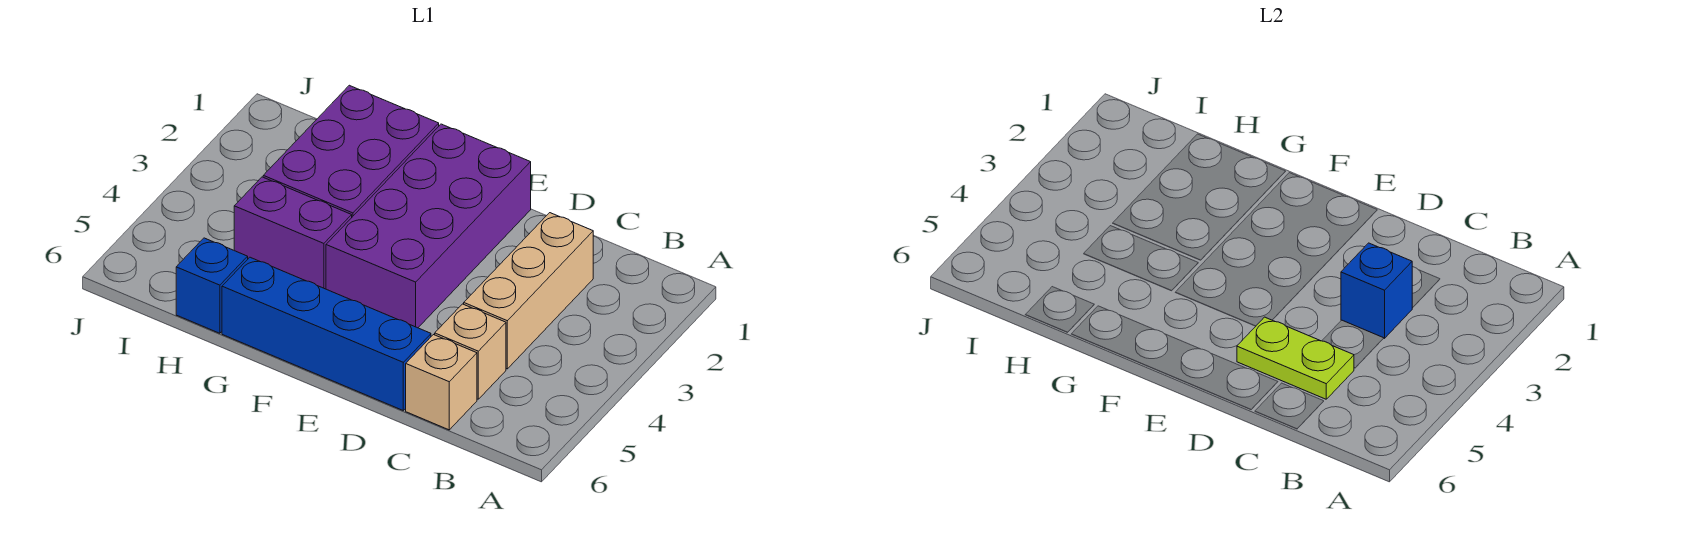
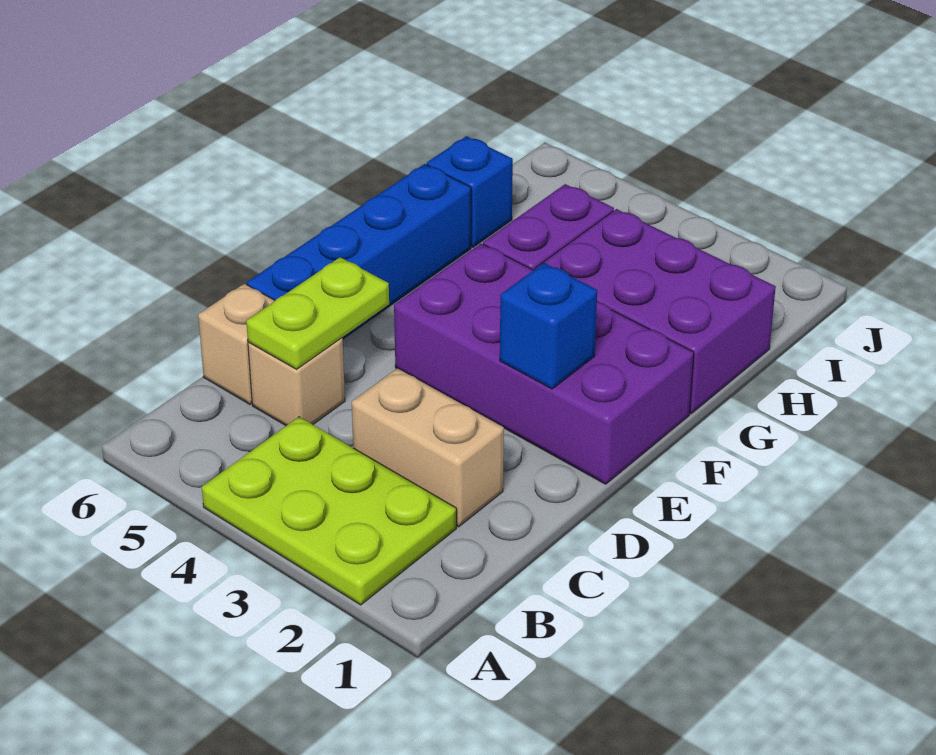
none -> lime plate A2:B4 level 1
tan brick C2:C4 level 1 -> tan brick C2:C3 level 1
blue brick C3 level 2 -> blue brick E2 level 2

